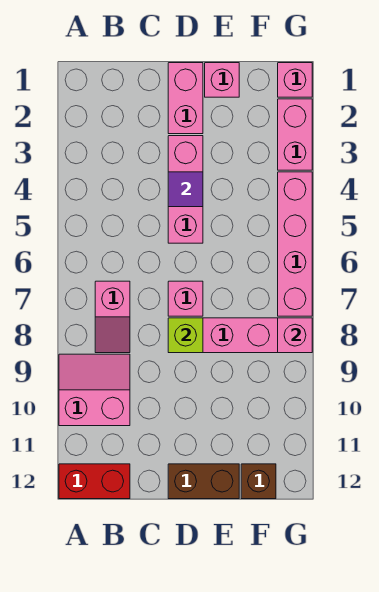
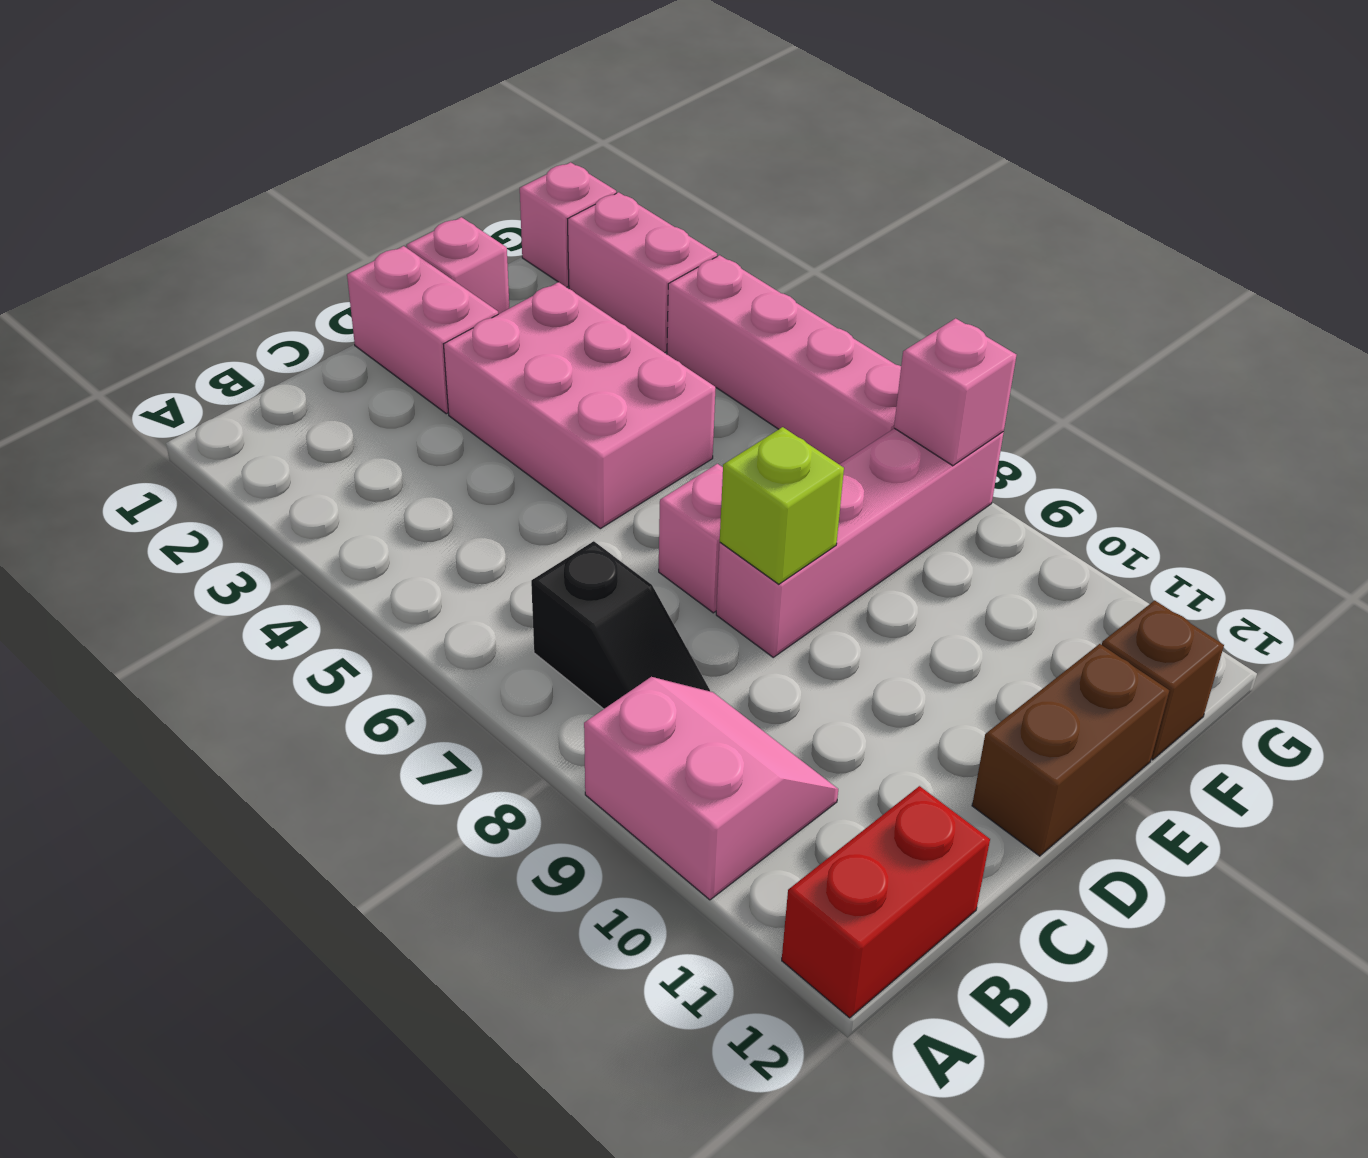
pink slope A9:B10 level 1 top 10 -> pink slope A9:B10 level 1 top A
pink slope B7:B8 level 1 top 7 -> black slope B7:B8 level 1 top 7
pink brick D3:D5 level 1 -> pink brick D3:E5 level 1
purple tile D4 level 2 -> none

